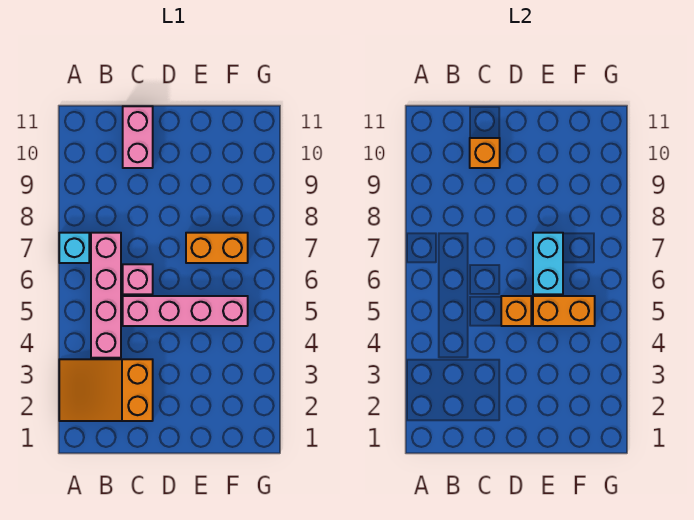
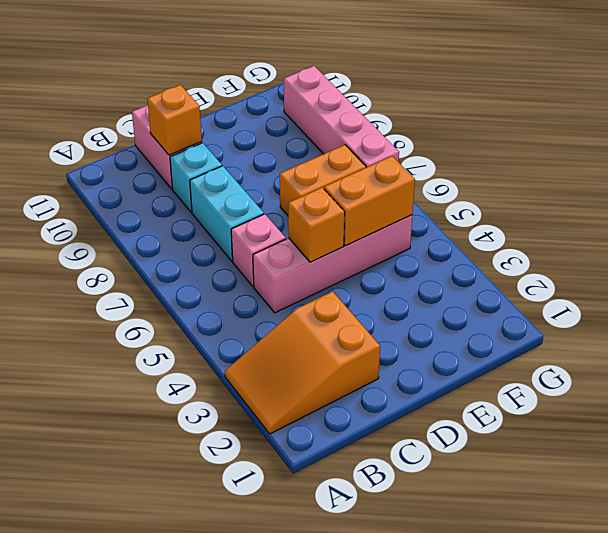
cyan brick A7 level 1 -> cyan brick C9 level 1
pink brick B4:B7 level 1 -> pink brick G7:G10 level 1
cyan brick E6:E7 level 2 -> cyan brick C7:C8 level 1

